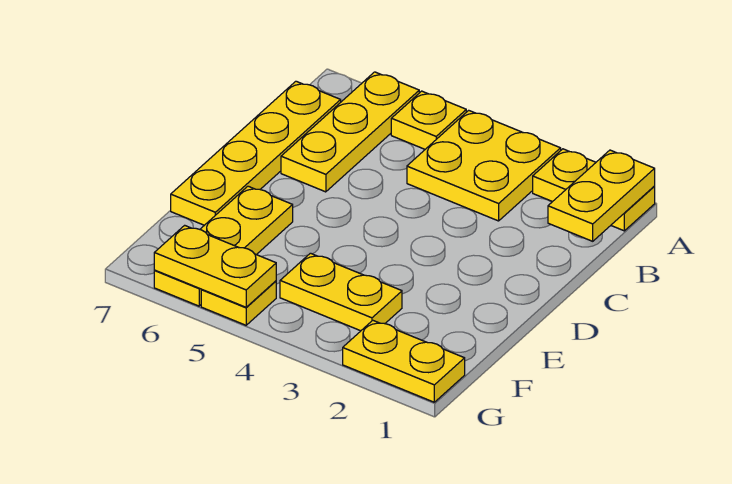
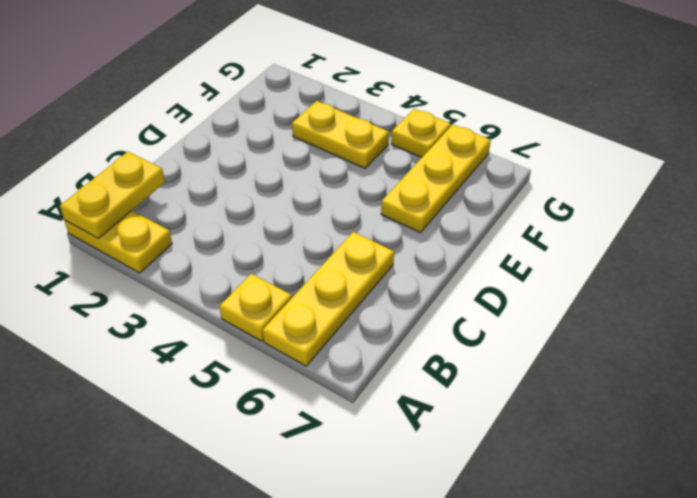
yellow plate A3:B4 level 1 -> none
yellow plate B7:E7 level 1 -> none
yellow plate G1:G2 level 1 -> none
yellow plate G5:G6 level 2 -> none

